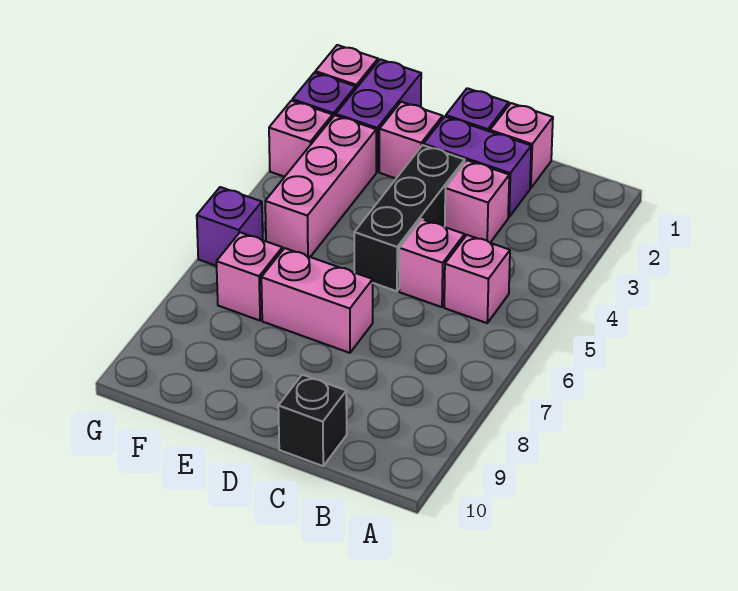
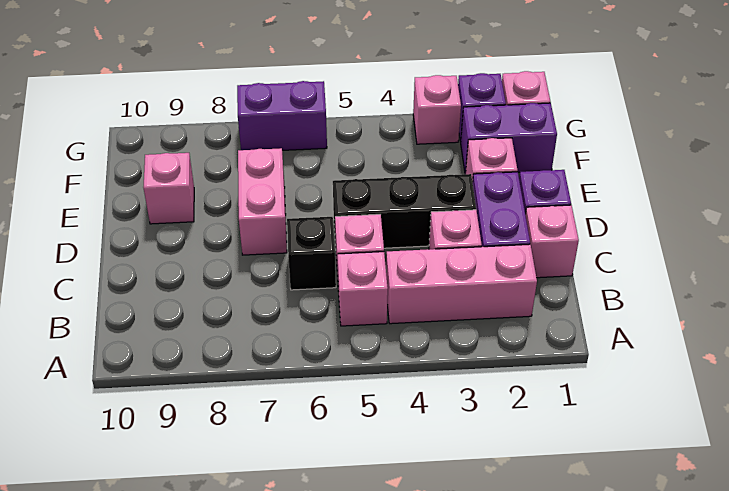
black brick C10 level 1 -> black brick C6 level 1
pink brick F3:F5 level 1 -> pink brick B2:B4 level 1
pink brick F7 level 1 -> pink brick E9 level 1
purple brick G6 level 1 -> purple brick G6:G7 level 1

